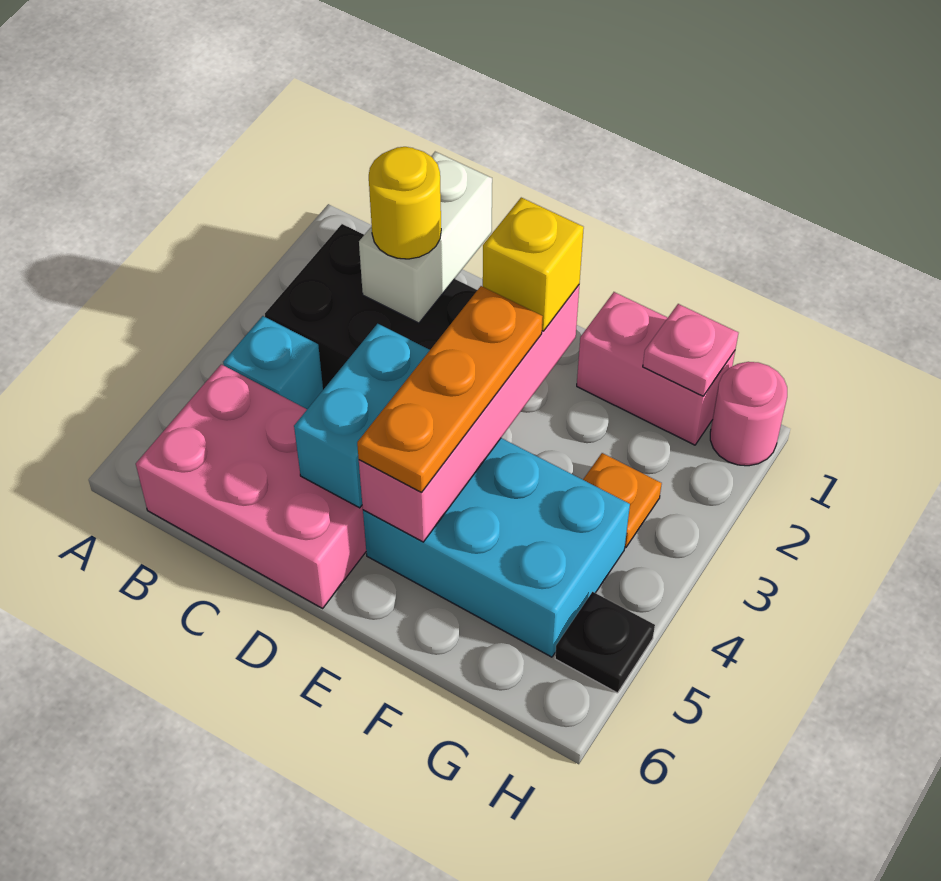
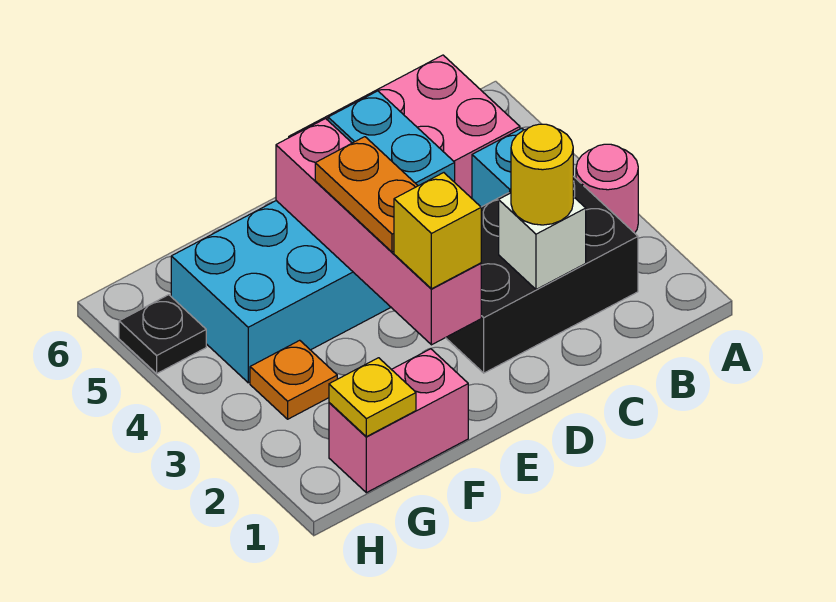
white brick C1:C2 level 2 -> white brick C2 level 2
orange plate E3:E5 level 3 -> orange plate E3:E4 level 3
pink plate G1 level 2 -> yellow plate G1 level 2
pink round brick H1 level 1 -> pink round brick A3 level 1

